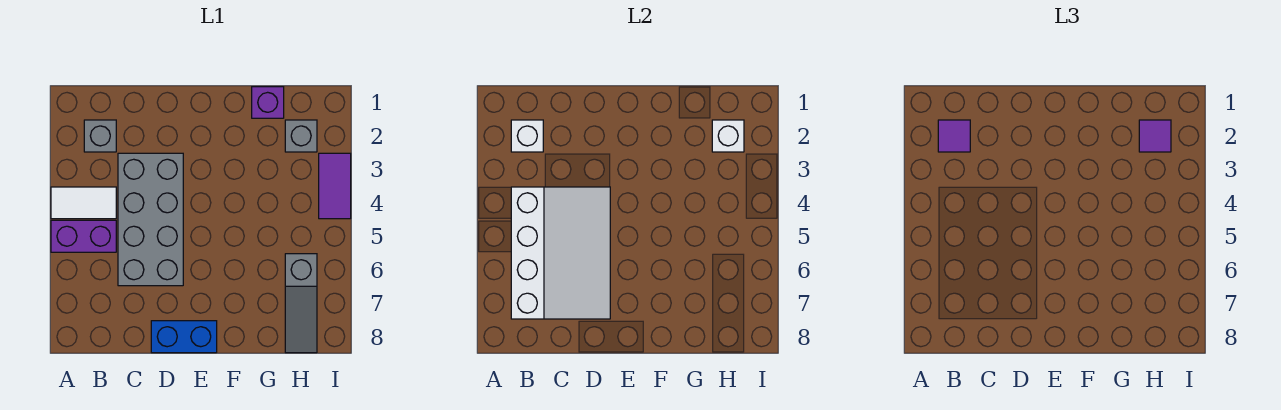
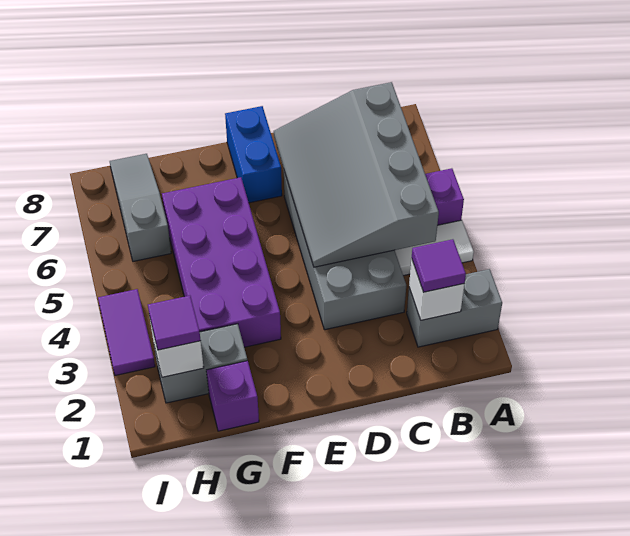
grey brick B2 level 1 -> grey brick A2:B2 level 1
white slope B4:D7 level 2 top B -> grey slope B4:D7 level 2 top B
blue brick D8:E8 level 1 -> blue brick E7:E8 level 1
none -> purple brick F3:G6 level 1
grey brick H2 level 1 -> grey brick G2:H2 level 1

